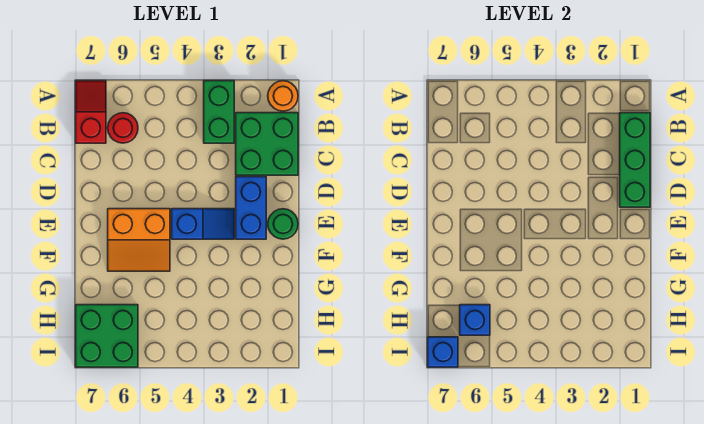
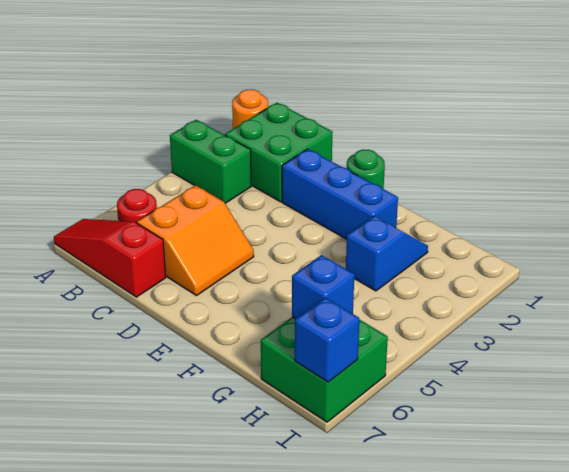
red slope A7:B7 level 1 top B -> red slope A7:C7 level 1 top C
green brick B1:D1 level 2 -> none
blue brick D2:E2 level 1 -> blue brick D2:F2 level 1
blue slope E3:E4 level 1 top 4 -> blue slope G2:G3 level 1 top 3
orange slope E5:F6 level 1 top E -> orange slope C5:D6 level 1 top C

